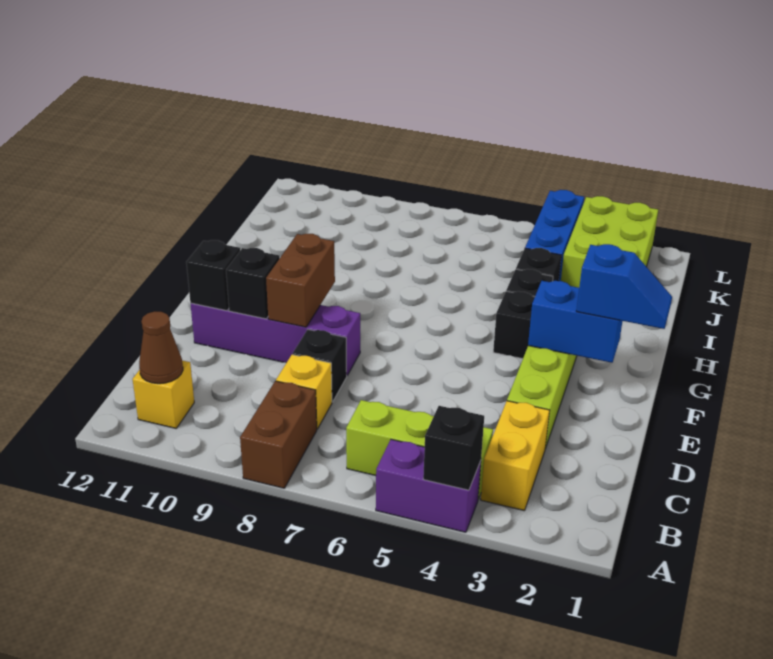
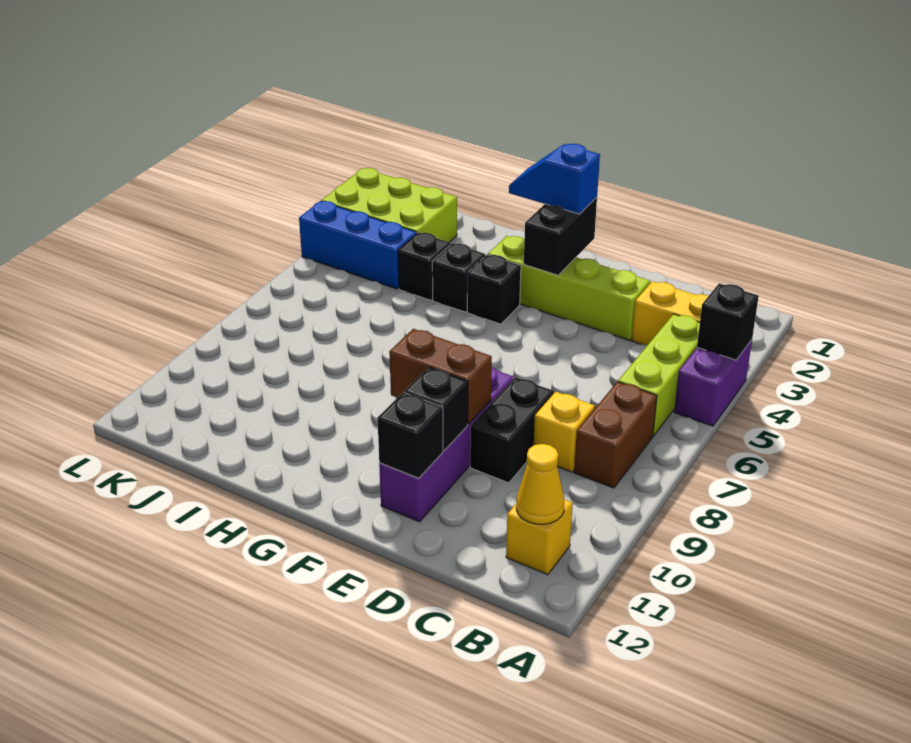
brown brick A8:B8 level 1 -> brown brick B7:B8 level 1
brown cone B11 level 2 -> yellow cone B11 level 2
black brick D8 level 1 -> black brick D8:D9 level 1
blue slope F1:F2 level 3 top 2 -> blue slope F2:G2 level 3 top F
blue brick F2:F3 level 2 -> black brick F2:F3 level 2

